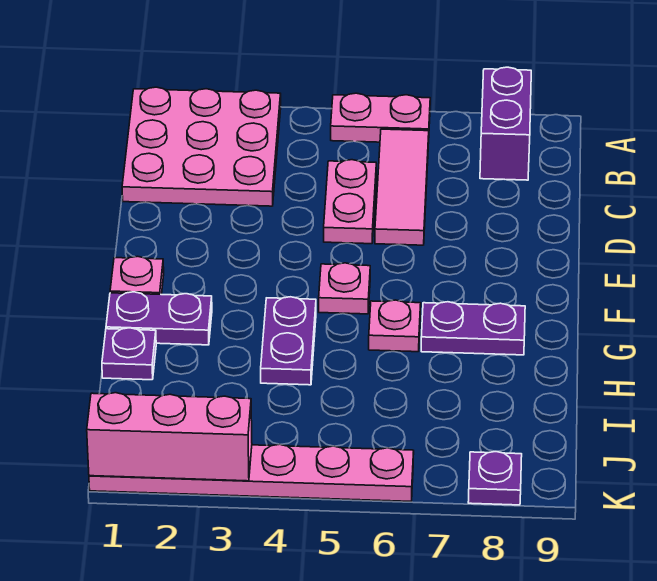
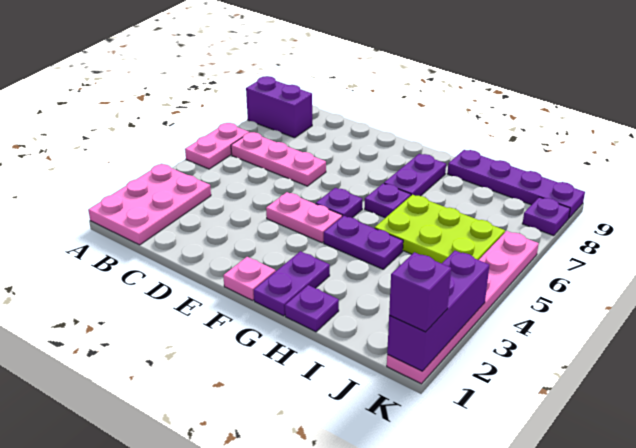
pink plate A1:C3 level 1 -> pink plate A1:B3 level 1
pink tile B6:D6 level 1 -> pink plate B6:D6 level 1
pink plate C5:D5 level 1 -> pink plate E4:F4 level 1
pink plate F5 level 1 -> purple plate F5 level 1
pink plate G6 level 1 -> purple plate G6 level 1
none -> lime plate H5:J6 level 1
none -> purple plate H9:K9 level 1
pink brick K1:K3 level 2 -> purple brick K1:K3 level 2
none -> purple brick K1 level 3

